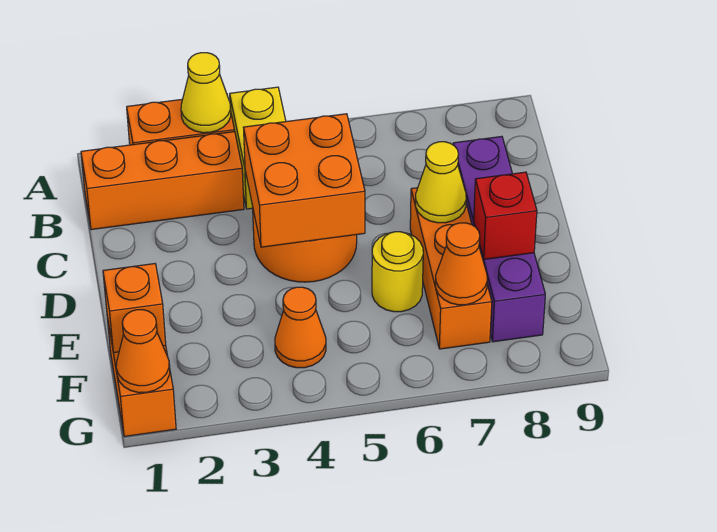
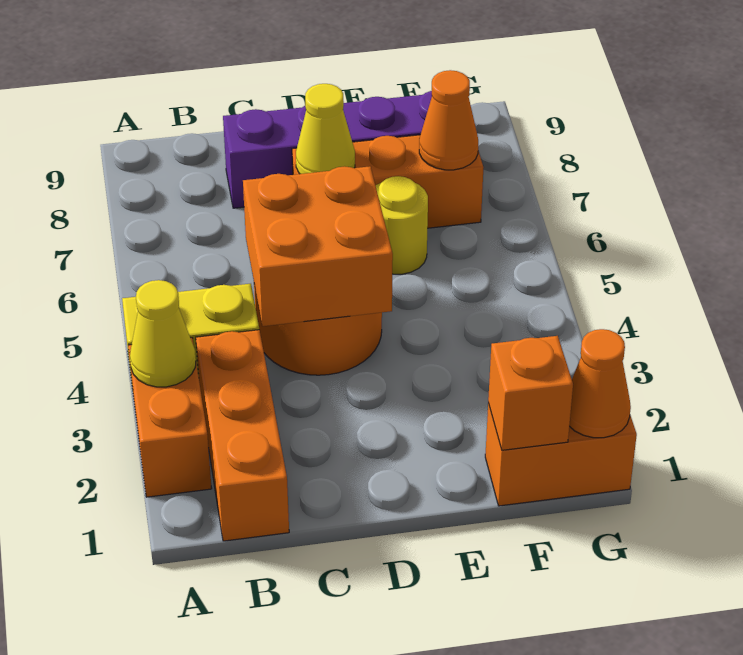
red brick E8 level 2 -> none
orange cone F4 level 1 -> none

